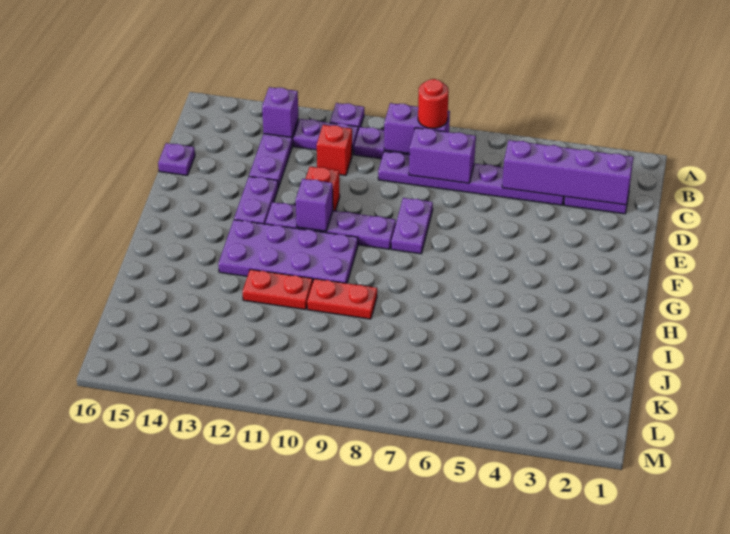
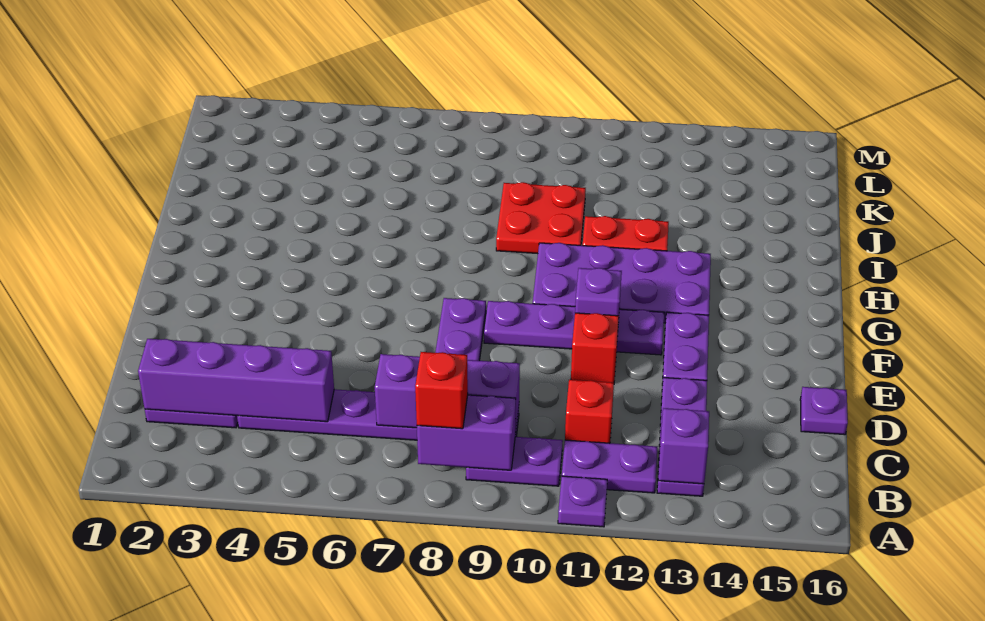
red round brick B8 level 3 -> red brick B8 level 3
purple brick C7:C8 level 2 -> purple brick C7:C9 level 2
red plate I9:I10 level 1 -> red plate I9:J10 level 1

